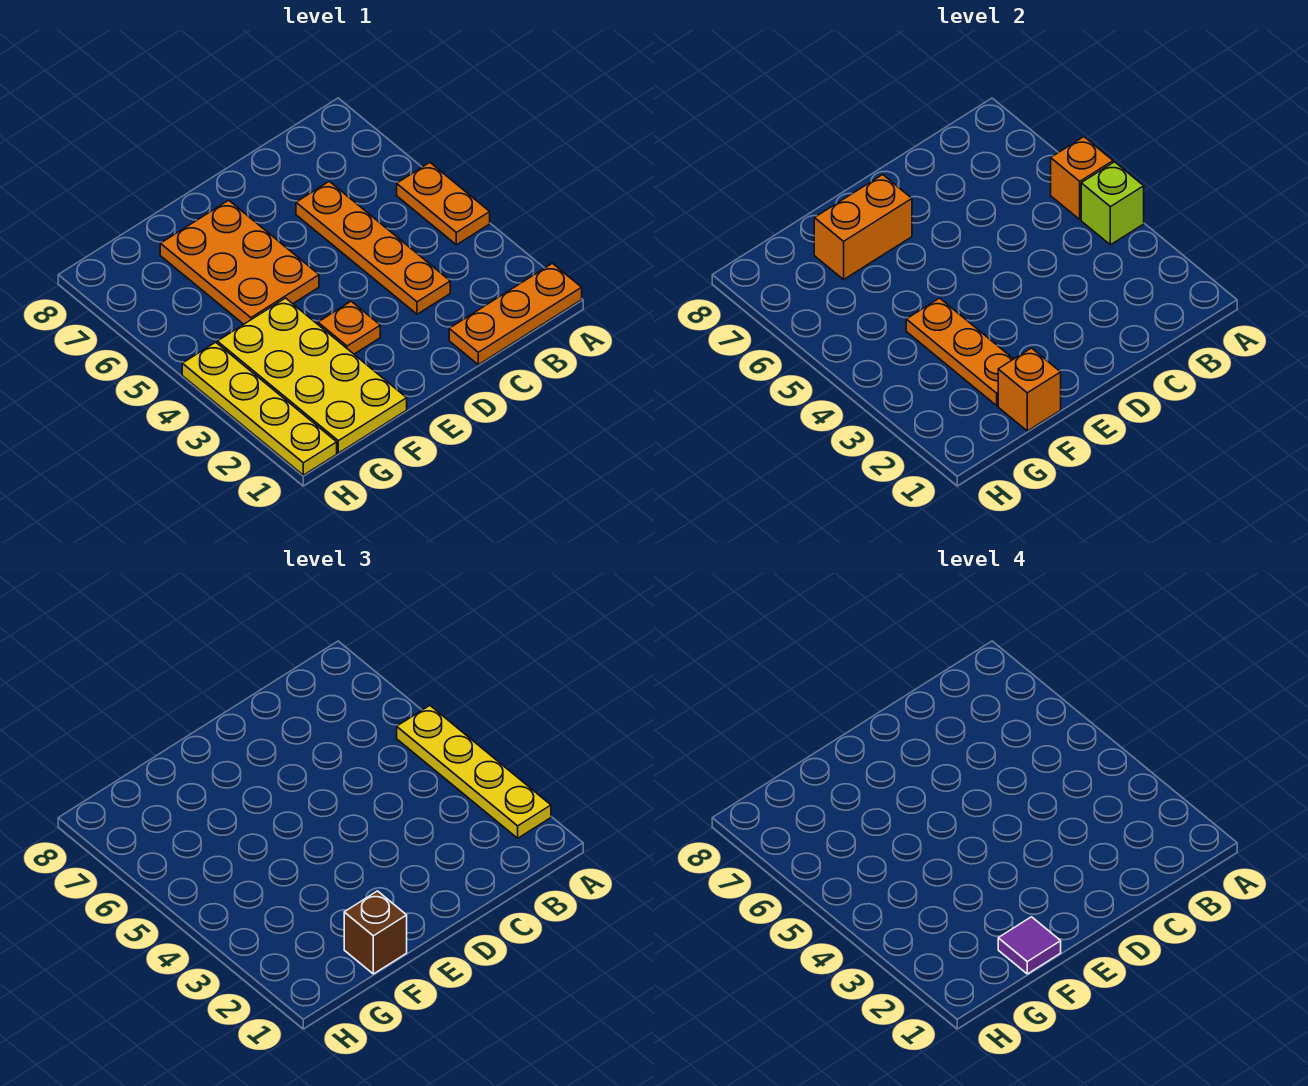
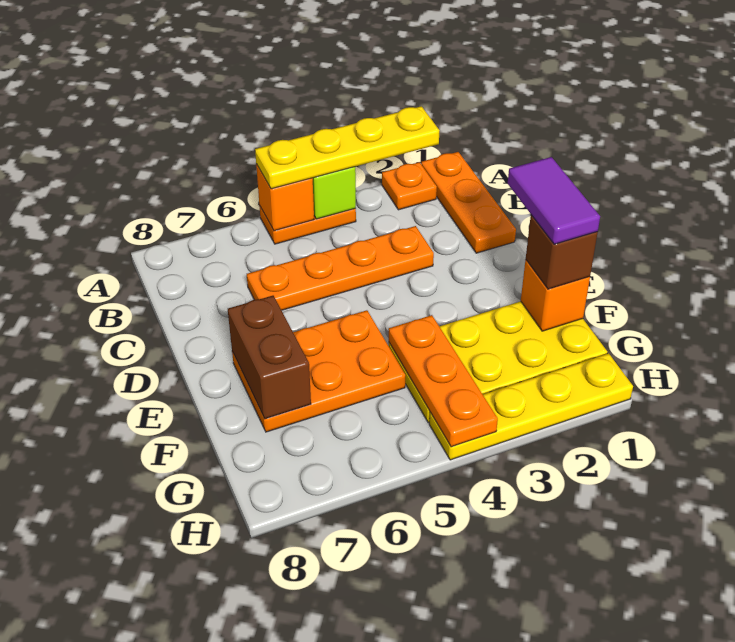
orange plate E3 level 1 -> orange plate A2 level 1
orange brick E7:F7 level 2 -> brown brick E7:F7 level 2
purple tile F1 level 4 -> purple tile E1:F1 level 4
orange plate F2:F4 level 2 -> orange plate F4:H4 level 2

